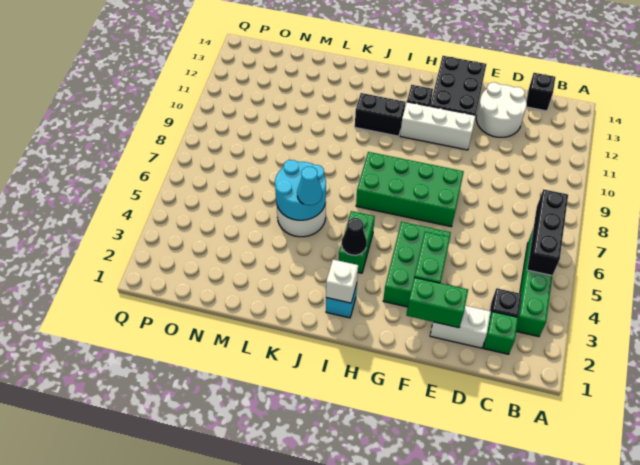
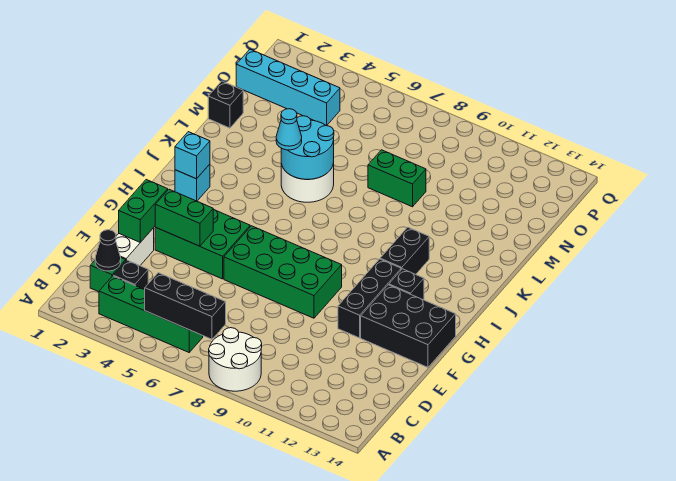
black brick C14 level 1 -> black brick M1 level 1
white round brick D12:E13 level 1 -> white round brick A8:B9 level 1
green brick F7:I8 level 1 -> green brick F6:G9 level 1
white brick F11:H11 level 1 -> black brick F11:H11 level 1
white brick I2 level 2 -> cyan brick I2 level 2
green brick I4:I5 level 1 -> green brick M8:M9 level 1
black cone I4 level 2 -> black cone C2 level 2
none -> cyan brick O1:O4 level 1

